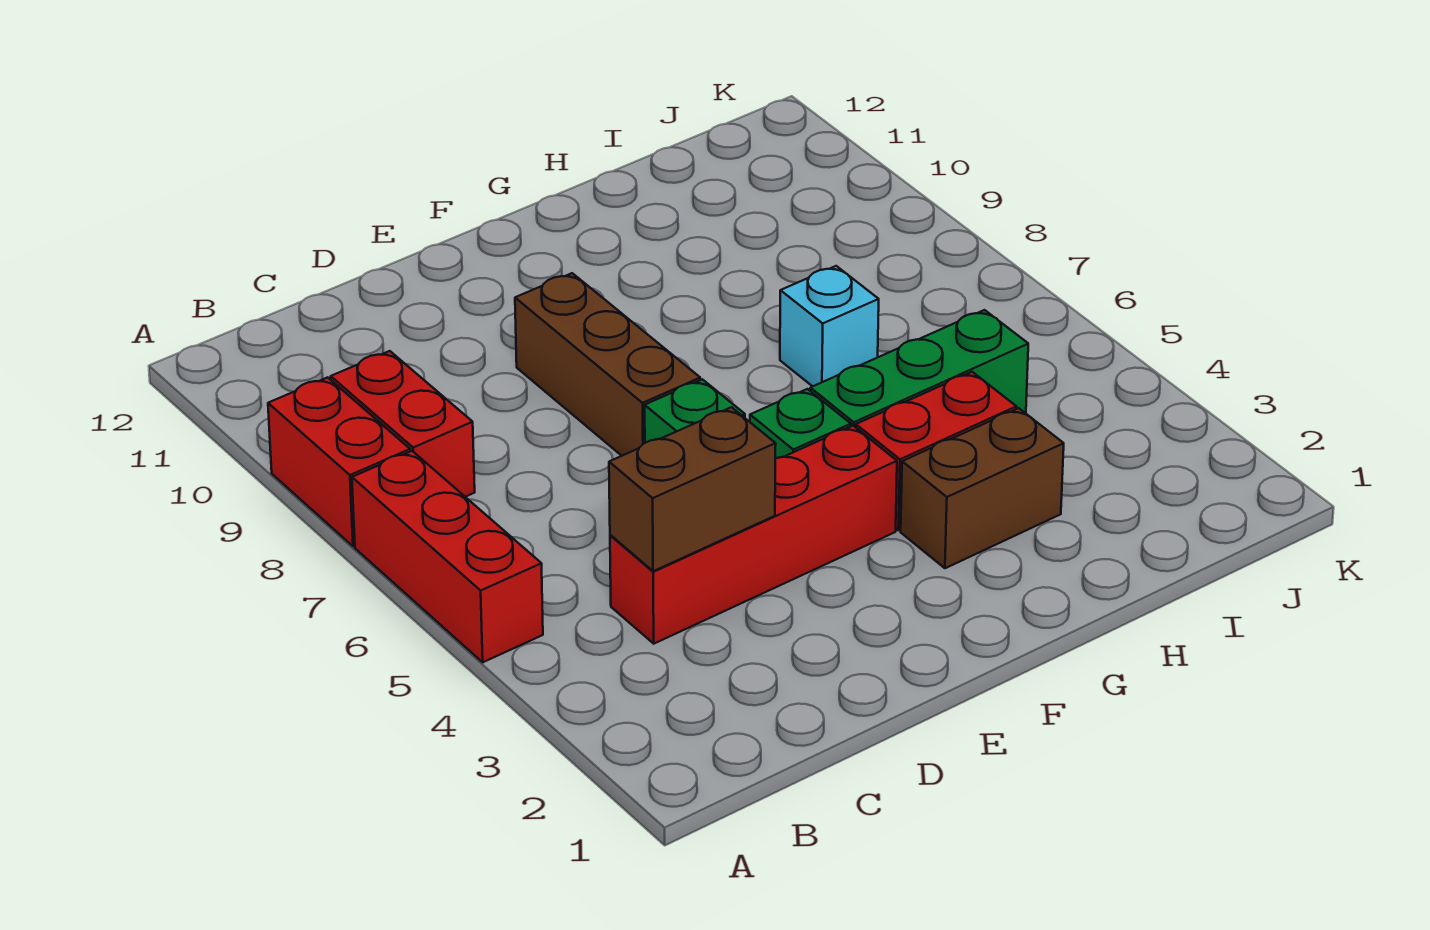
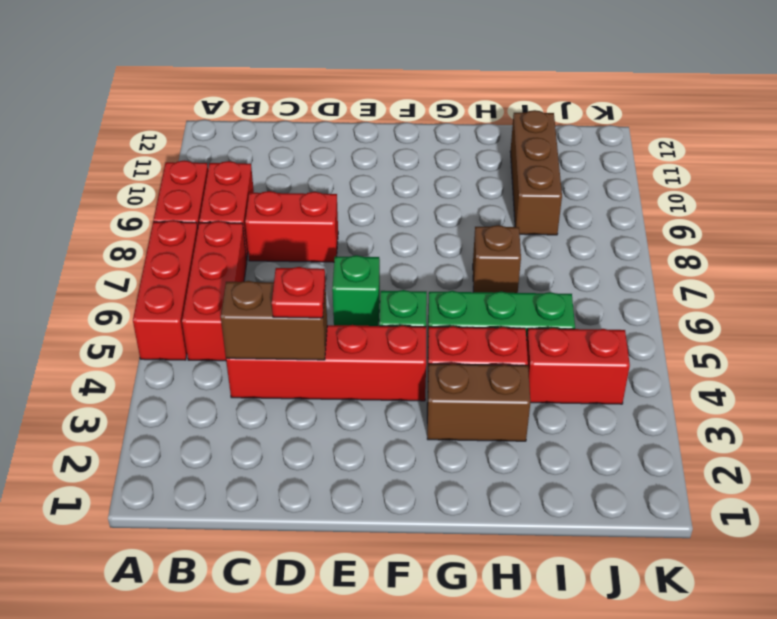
none -> red brick B5:B7 level 1
none -> red brick C8:D8 level 1
none -> red plate D4 level 3
brown brick E7:E9 level 1 -> brown brick I9:I11 level 1
cyan brick H7 level 1 -> brown brick H7 level 1
none -> red brick I4:J4 level 1

